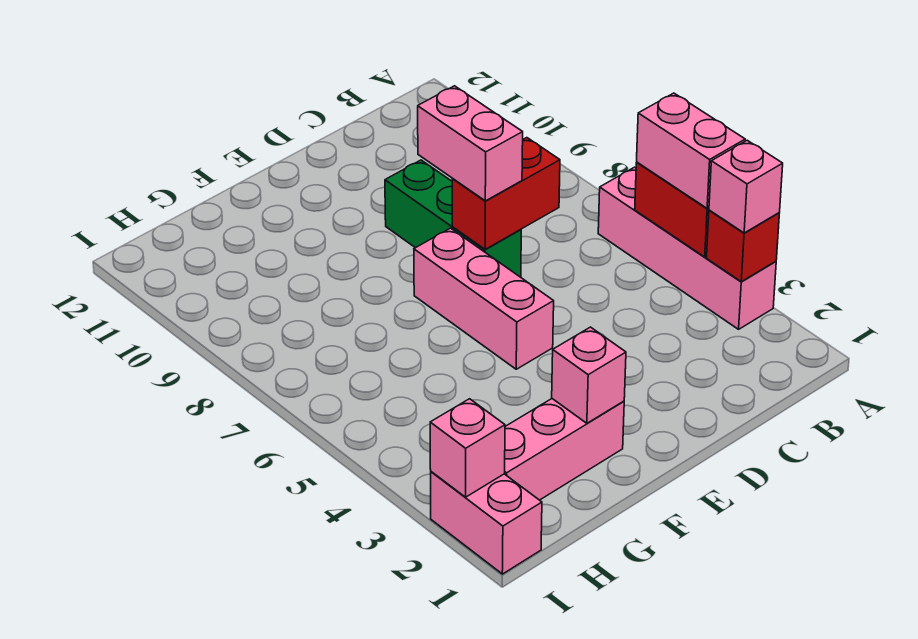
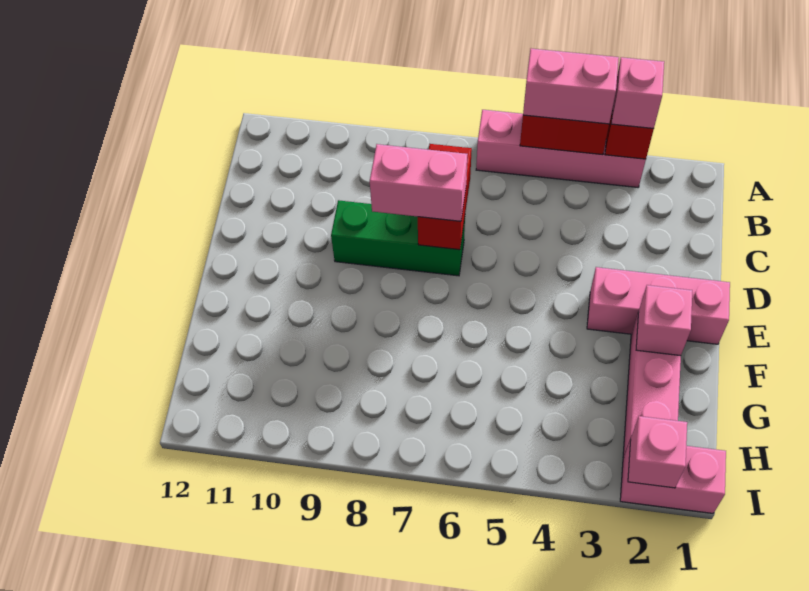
pink brick E5:E7 level 1 -> pink brick E1:E3 level 1

